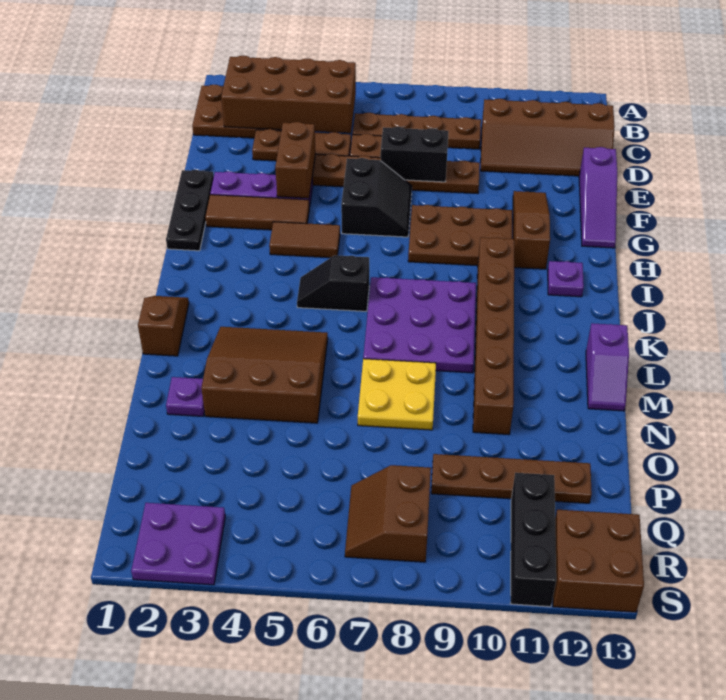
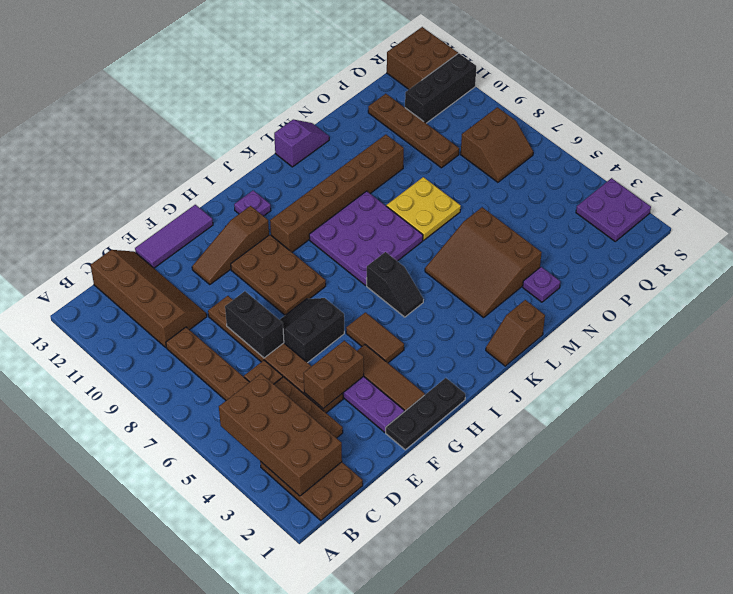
purple slope E13:G13 level 1 top E -> purple tile E13:G13 level 1

